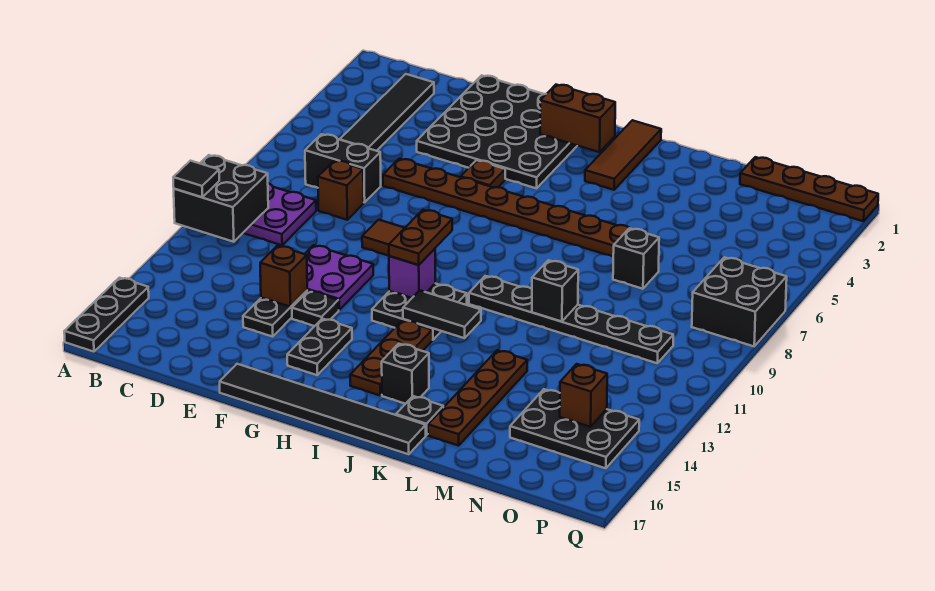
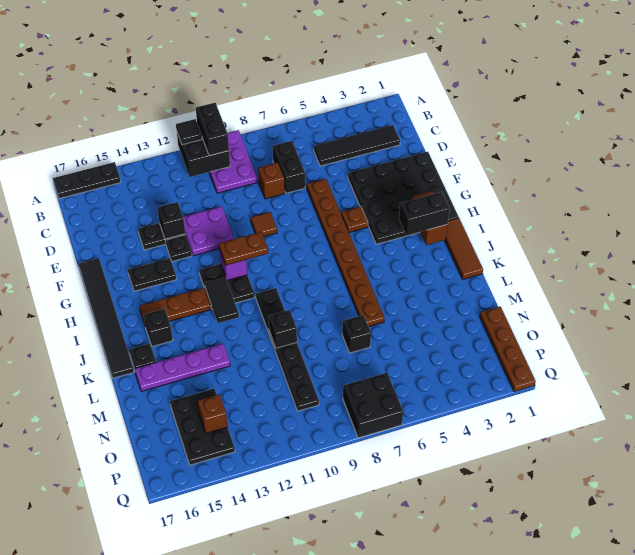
none -> black brick A10:B10 level 3
brown brick E13 level 2 -> black brick E13 level 2
none -> black brick I2:I3 level 3
brown tile J1:J3 level 1 -> brown tile I1:K1 level 1
brown plate L13:L16 level 1 -> purple plate L13:L16 level 1

